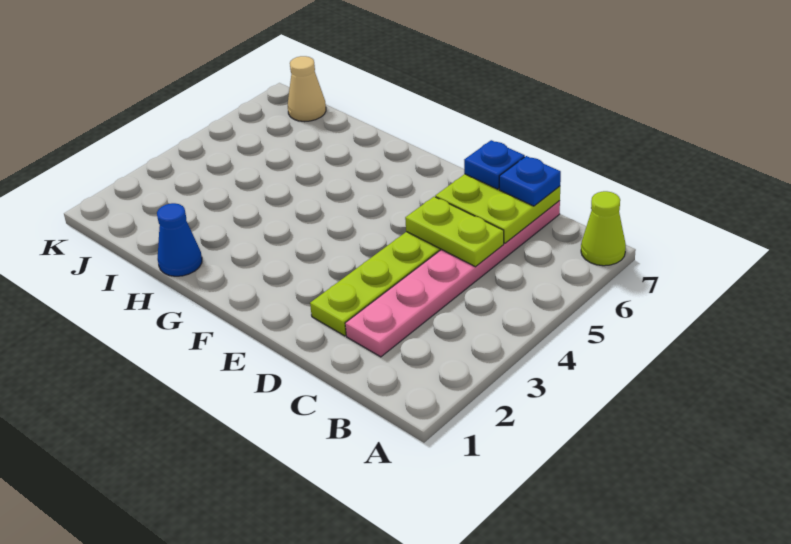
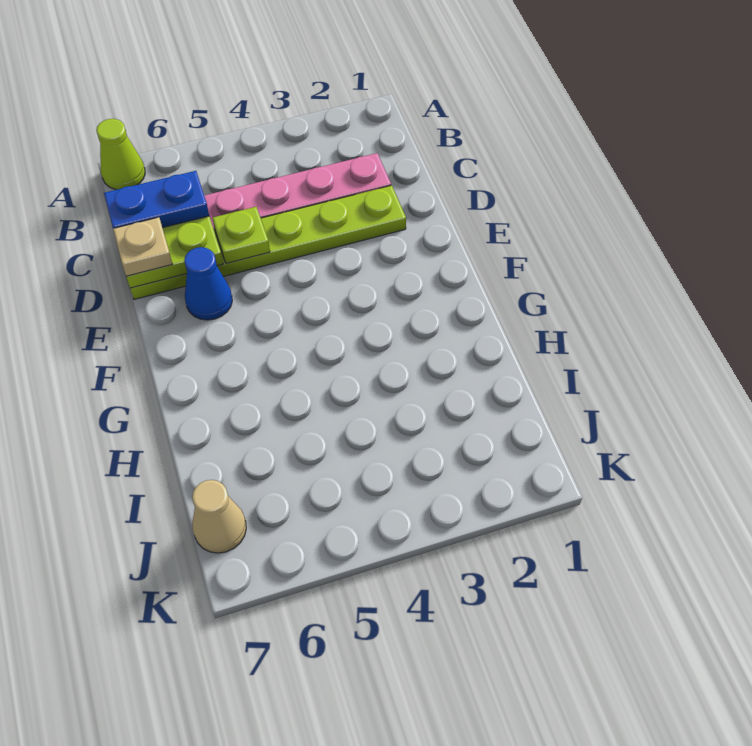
lime plate C5:D5 level 2 -> lime plate D5 level 2
blue plate C7 level 3 -> blue plate C6:C7 level 3
blue plate D7 level 3 -> tan plate D7 level 3
blue cone H1 level 1 -> blue cone E6 level 1

